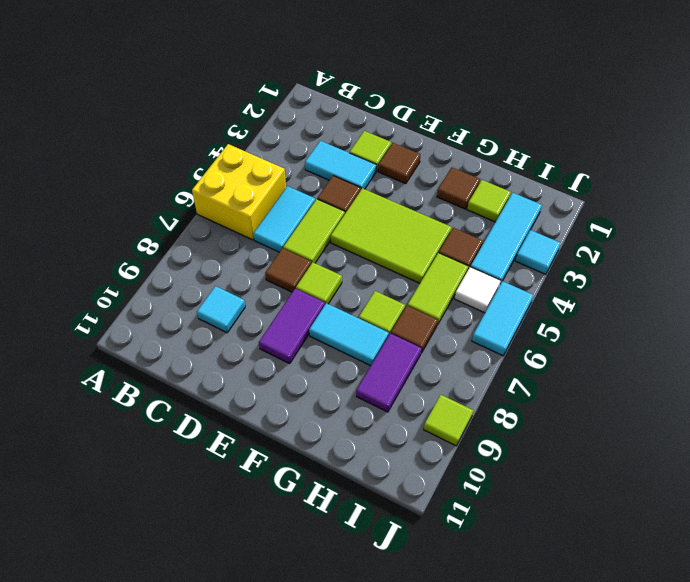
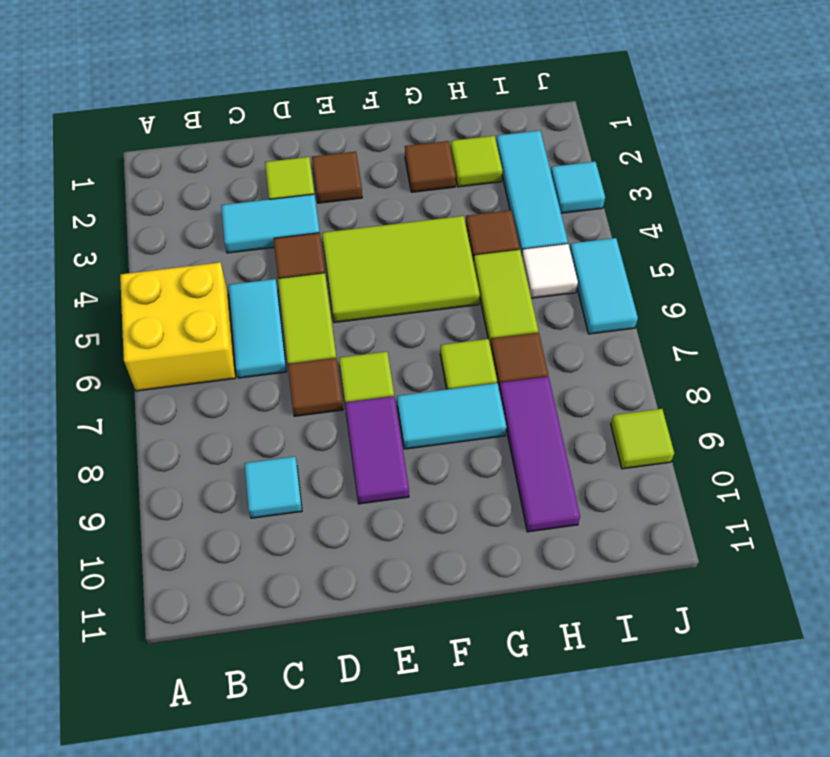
purple tile H8:H9 level 1 -> purple tile H8:H10 level 1

